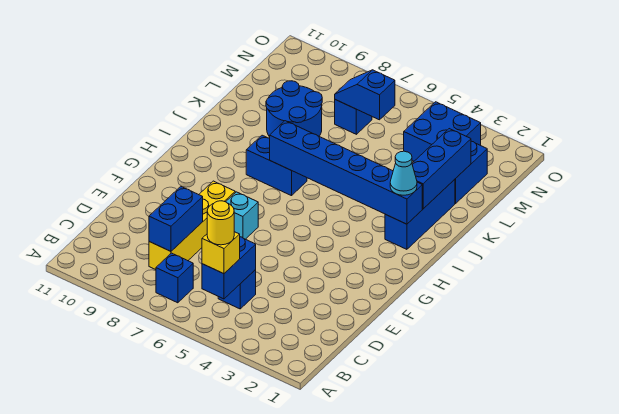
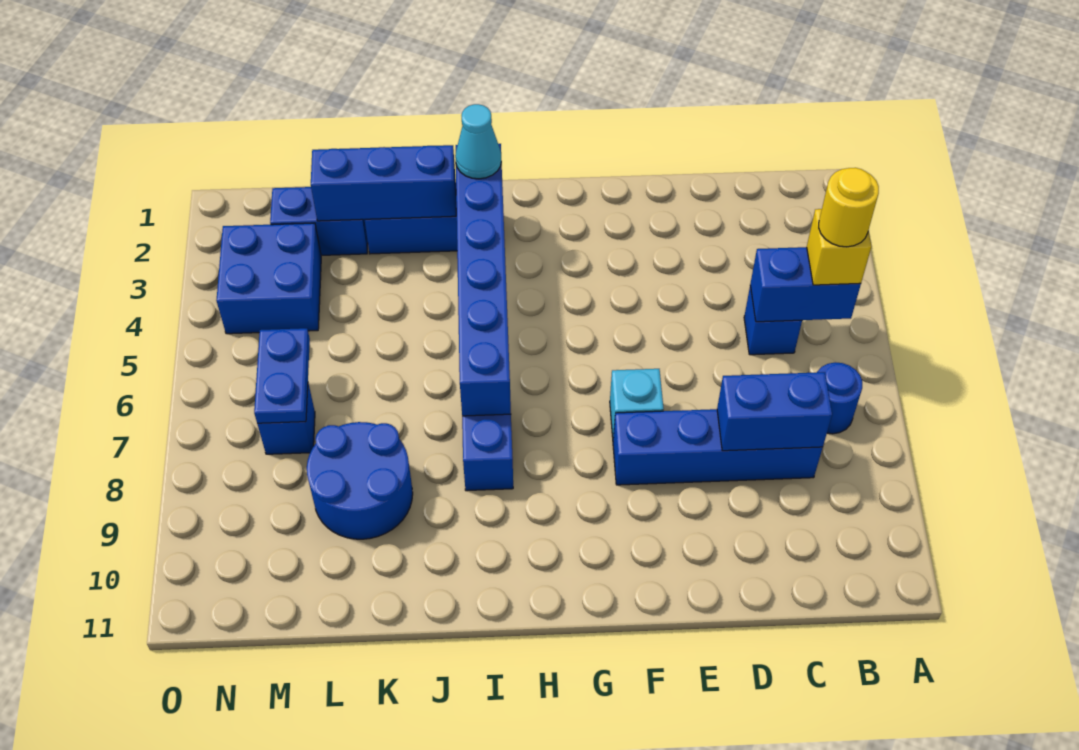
blue brick B7 level 1 -> blue round brick B7 level 1
yellow brick C8:F8 level 1 -> blue brick C8:F8 level 1
blue slope M6:M7 level 2 top 6 -> blue plate M6:M7 level 2

